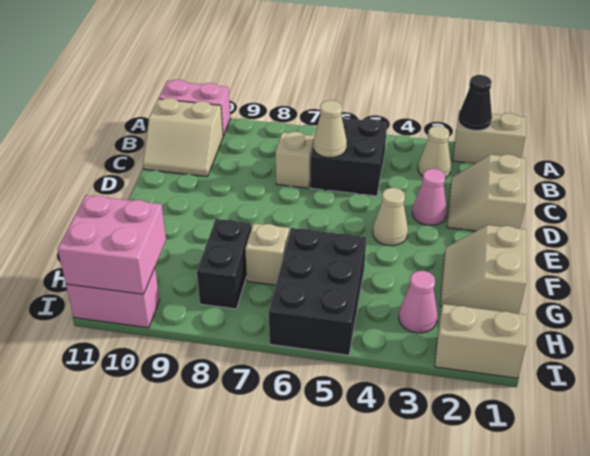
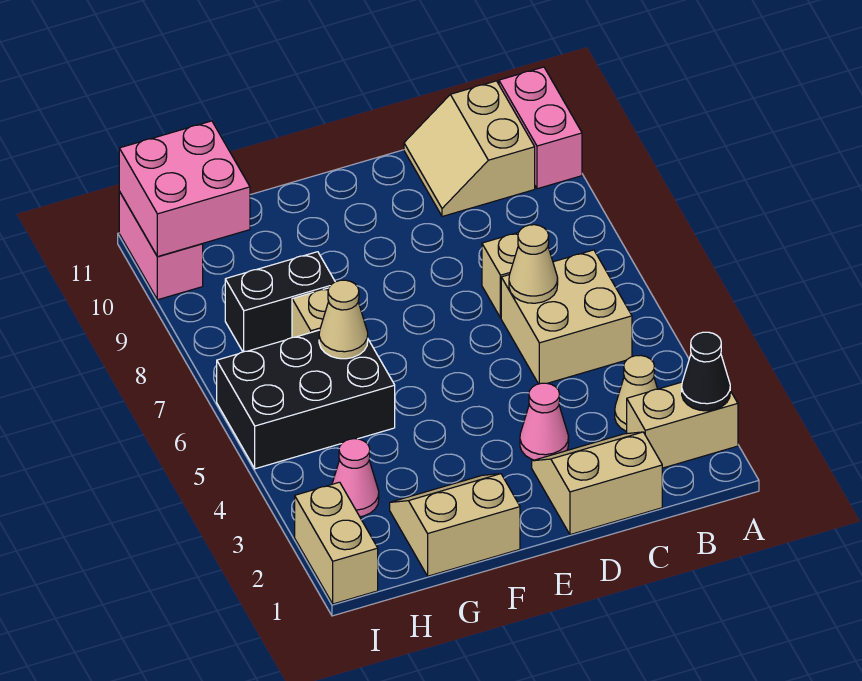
tan brick A1:A2 level 1 -> tan brick A2:B2 level 1
black brick B5:C6 level 1 -> tan brick B5:C6 level 1
tan cone E4 level 1 -> tan cone G6 level 2

